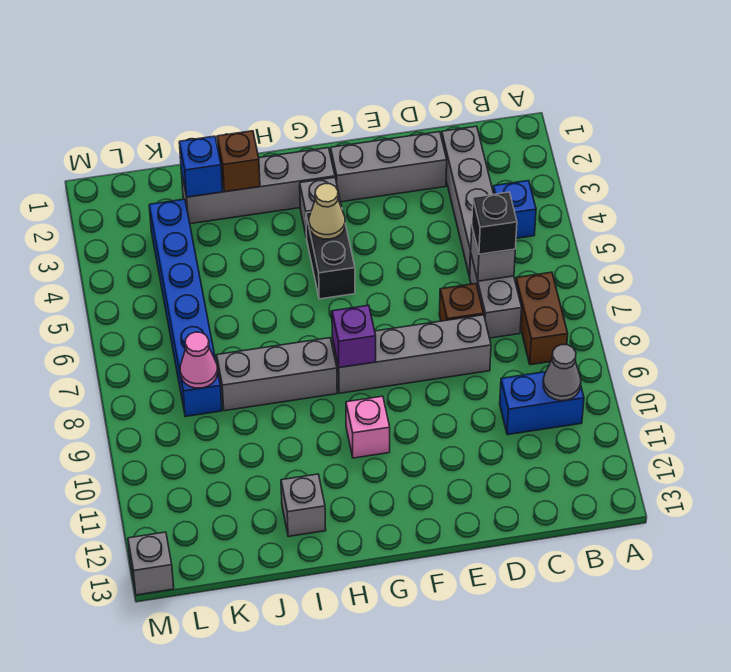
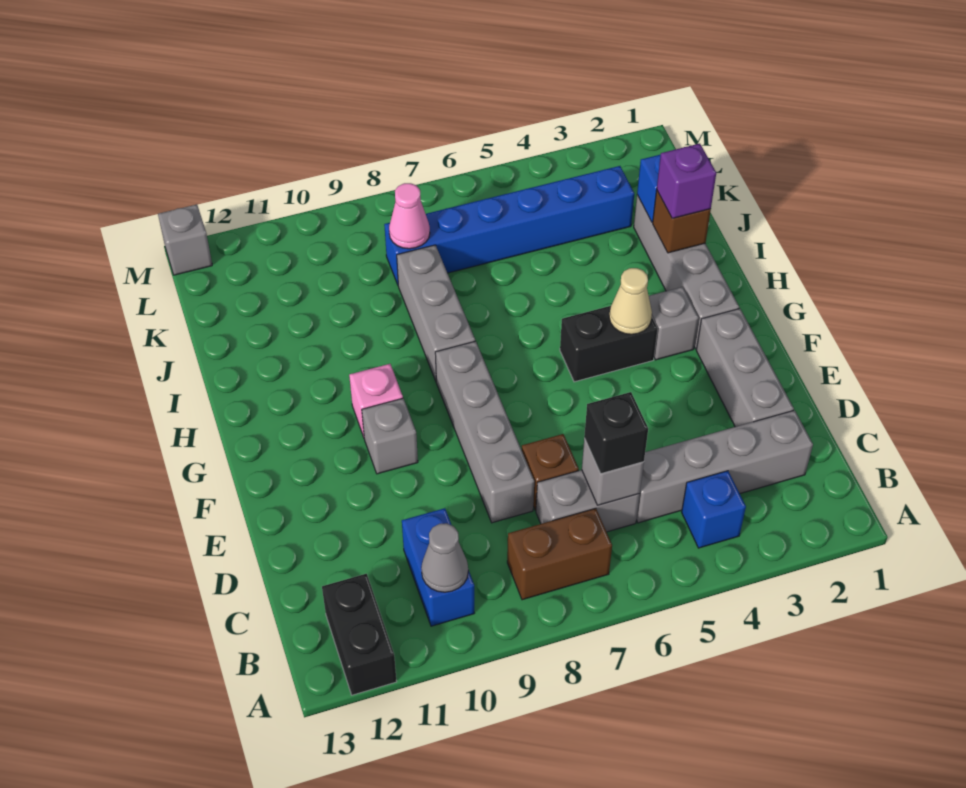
none -> black brick A12:B12 level 1
purple brick G8 level 2 -> purple brick I2 level 3
grey brick I12 level 1 -> grey brick F10 level 1

